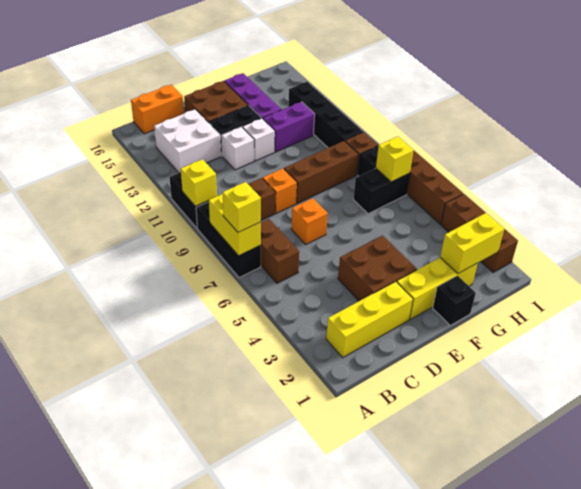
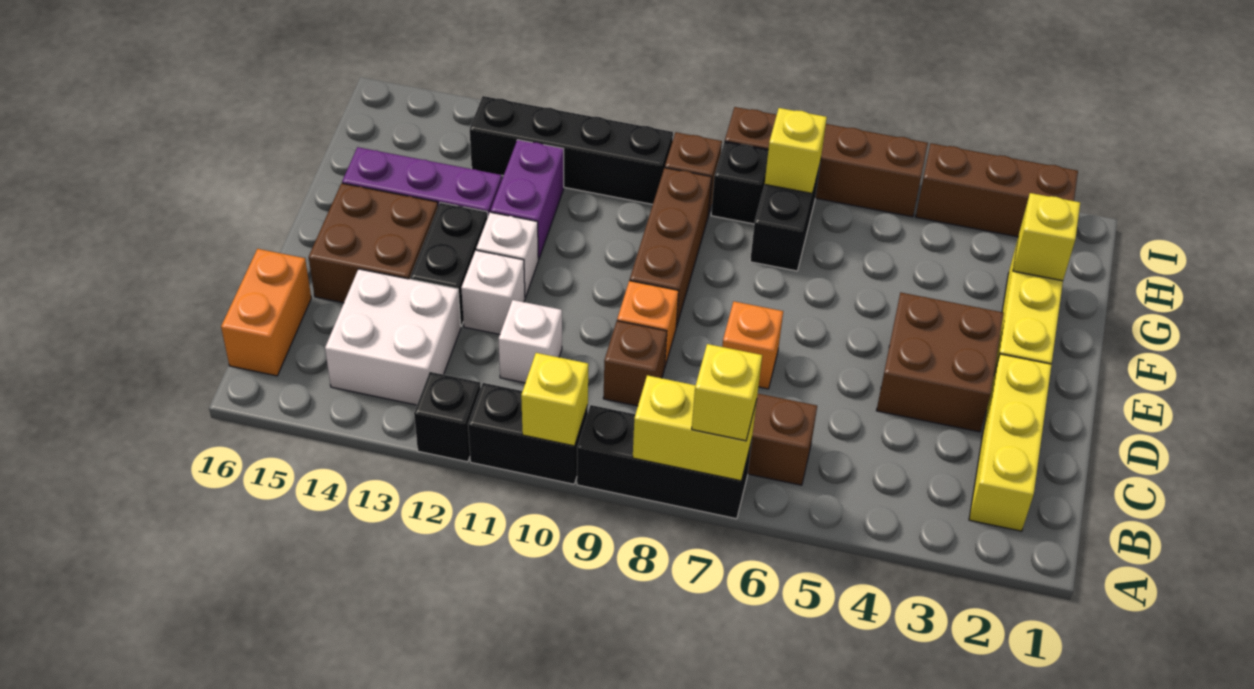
none -> white brick C11 level 1
black brick F1 level 1 -> black brick A12 level 1
yellow brick G2:H2 level 2 -> yellow brick G2 level 2

